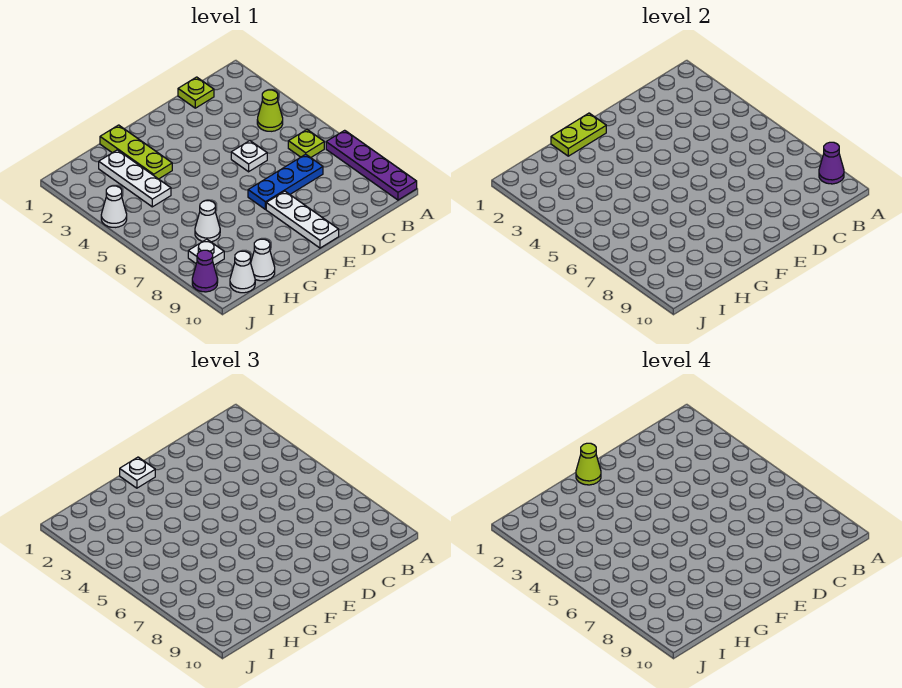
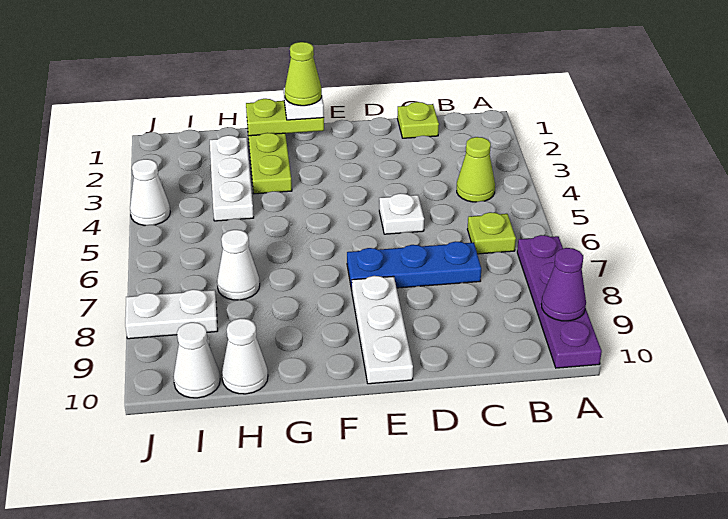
white plate I8 level 1 -> white plate I8:J8 level 1
purple cone J9 level 1 -> none

